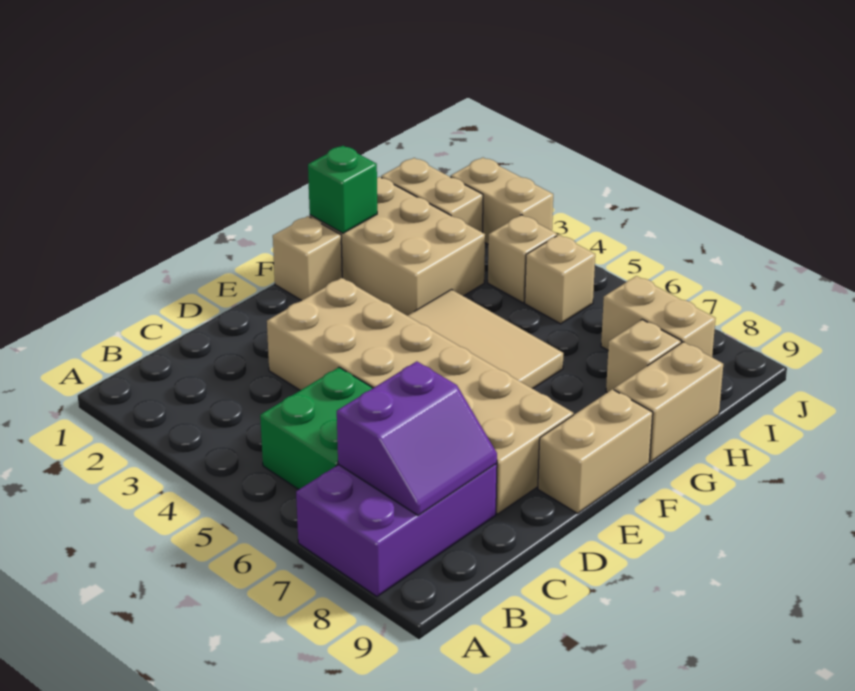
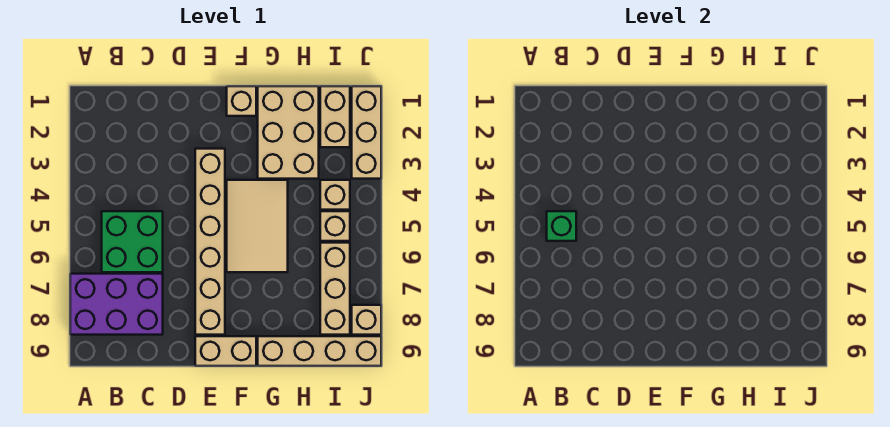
purple slope B7:C8 level 2 top 7 -> none
tan brick D3:E8 level 1 -> tan brick E3:E8 level 1
green brick G1 level 2 -> green brick B5 level 2
tan brick G9:H9 level 1 -> tan brick G9:J9 level 1
tan brick H8 level 1 -> tan brick J8 level 1
tan brick I7:I8 level 1 -> tan brick I6:I8 level 1
tan brick J2:J3 level 1 -> tan brick J1:J3 level 1

